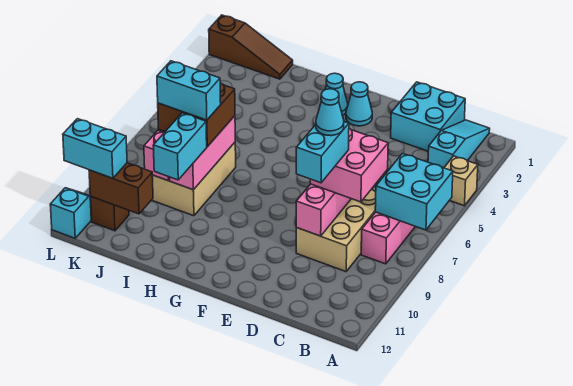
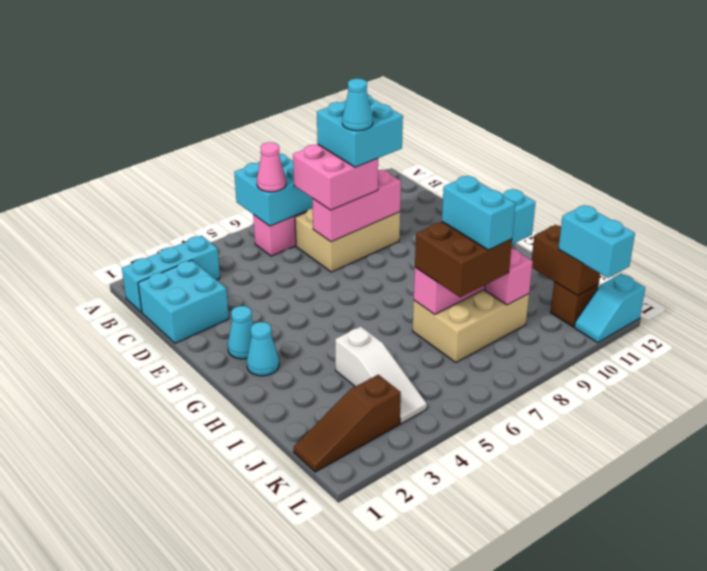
tan brick A4 level 1 -> none
cyan slope B1:B3 level 1 top 3 -> cyan brick B1:B3 level 1
none -> pink cone B6 level 3
cyan brick D8:D9 level 4 -> cyan brick C8:D9 level 4
none -> white slope I4:K4 level 1 top I
brown slope J1:L1 level 1 top L -> brown slope K1:K3 level 1 top 3

